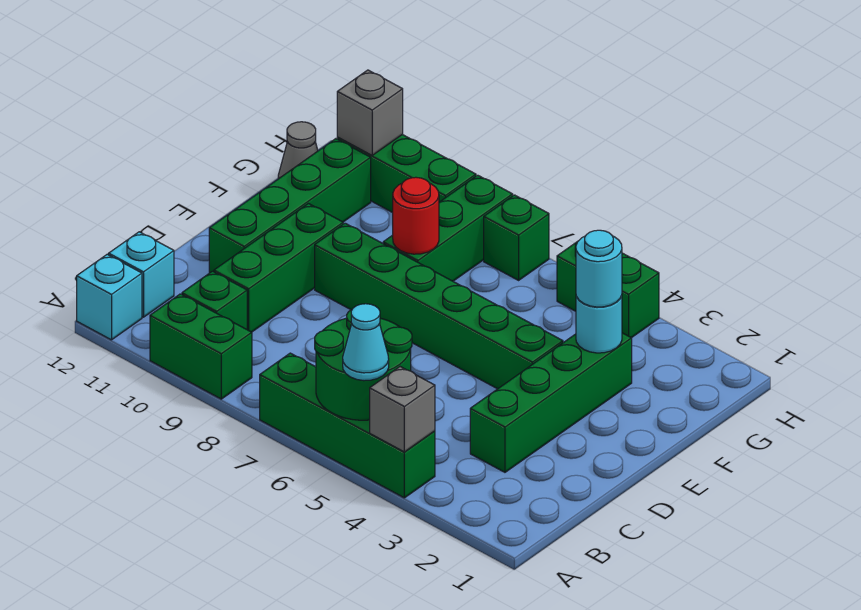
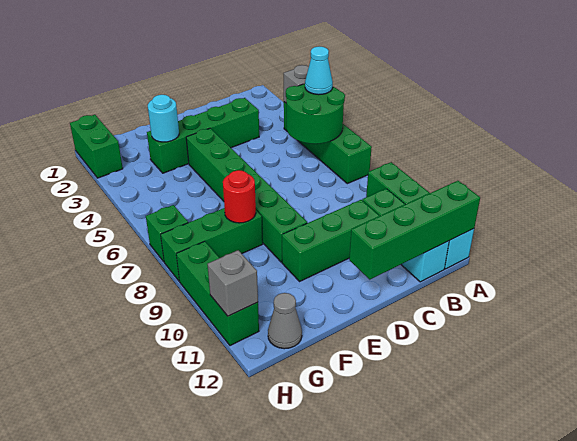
green brick D11:G11 level 1 -> green brick A12:D12 level 2
cyan round brick F3 level 3 -> none
green brick H4:H5 level 1 -> green brick H1:H2 level 1

